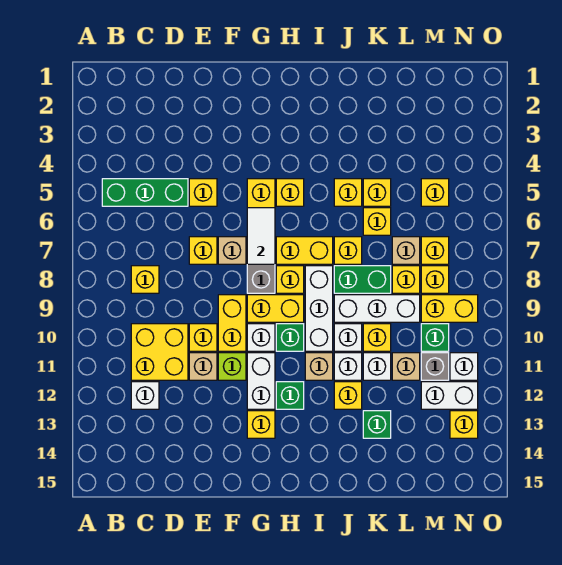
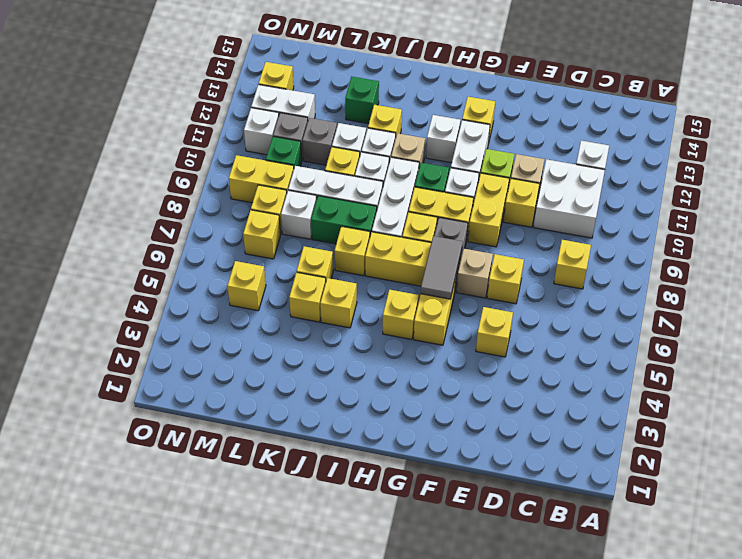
green brick B5:D5 level 1 -> none
yellow brick C10:D11 level 1 -> white brick C10:D11 level 1
white tile G6:G7 level 2 -> grey tile G6:G7 level 2
green brick H12 level 1 -> white brick H12 level 1
tan brick L7 level 1 -> none
yellow brick L8 level 1 -> white brick L8 level 1
tan brick L11 level 1 -> grey brick L11 level 1

